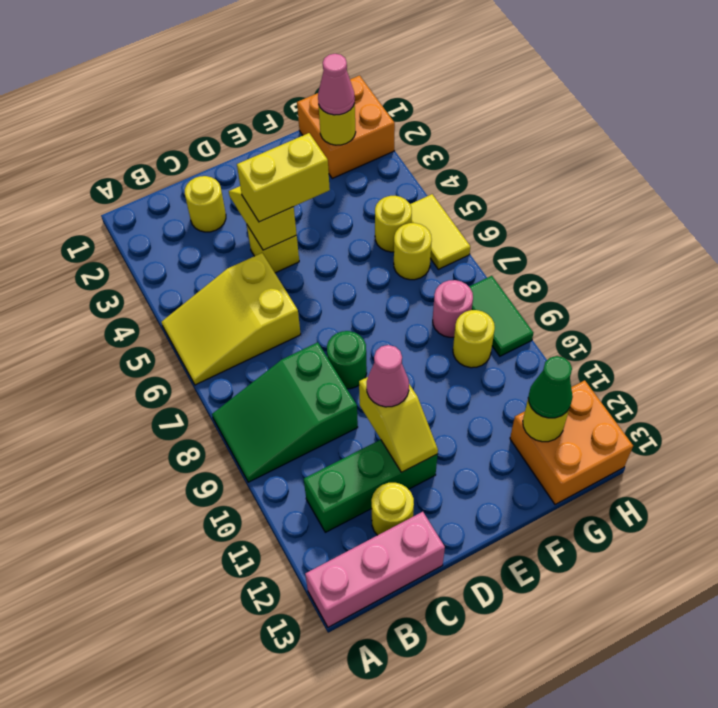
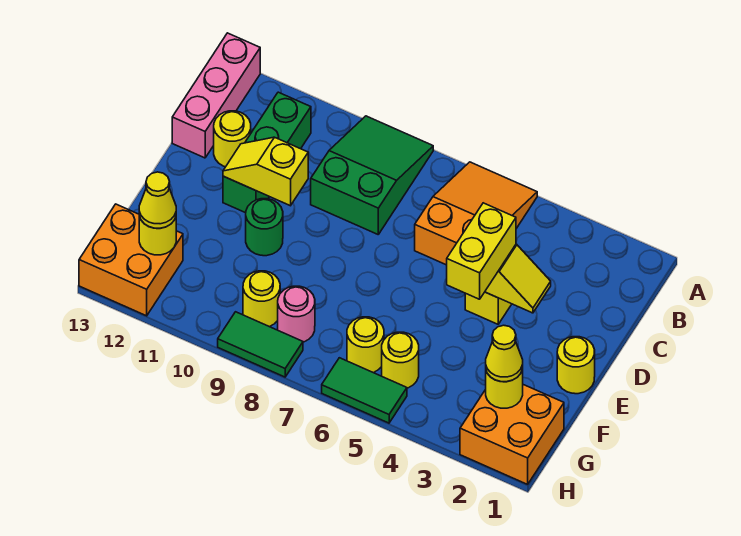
yellow slope A5:C6 level 1 top C -> orange slope A5:C6 level 1 top C
yellow round brick C2 level 1 -> yellow round brick E1 level 1
green round brick D8 level 1 -> green round brick E10 level 1
pink cone D10 level 3 -> none
pink cone G2 level 3 -> yellow cone G2 level 3
green cone G12 level 3 -> yellow cone G12 level 3
yellow tile H5:H6 level 1 -> green tile H5:H6 level 1

